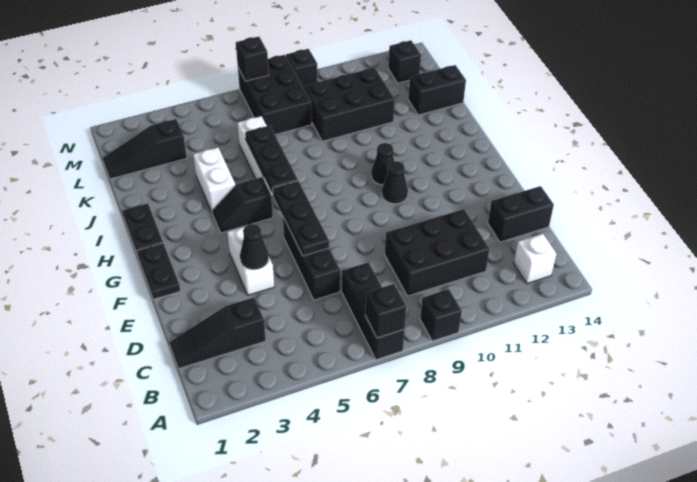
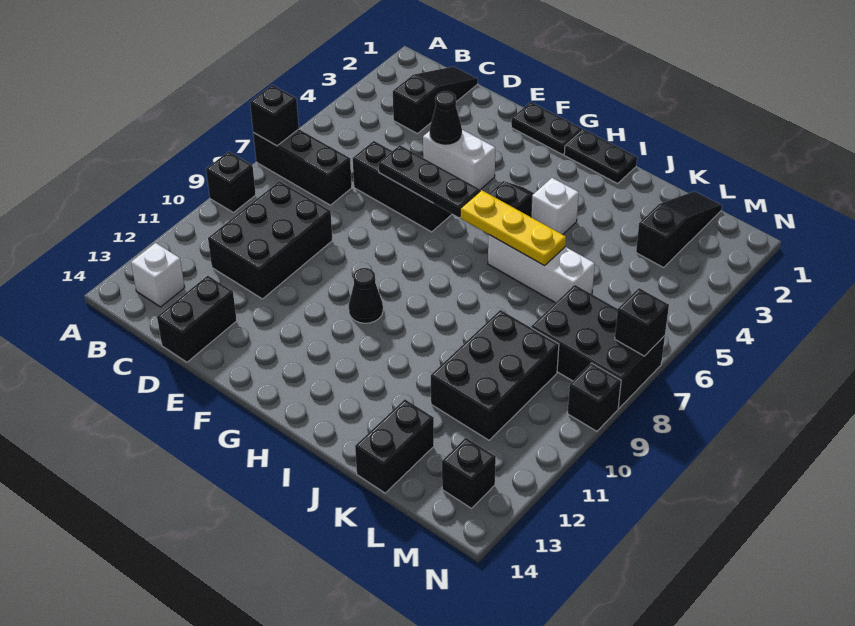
black plate H6:J6 level 2 -> yellow plate H6:J6 level 2
black cone H10 level 1 -> none
white brick I4:J4 level 1 -> white brick I4 level 1

